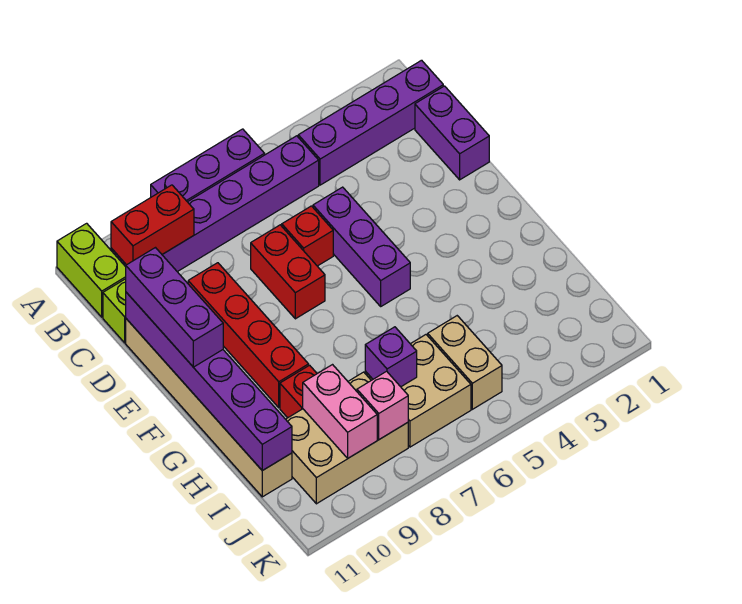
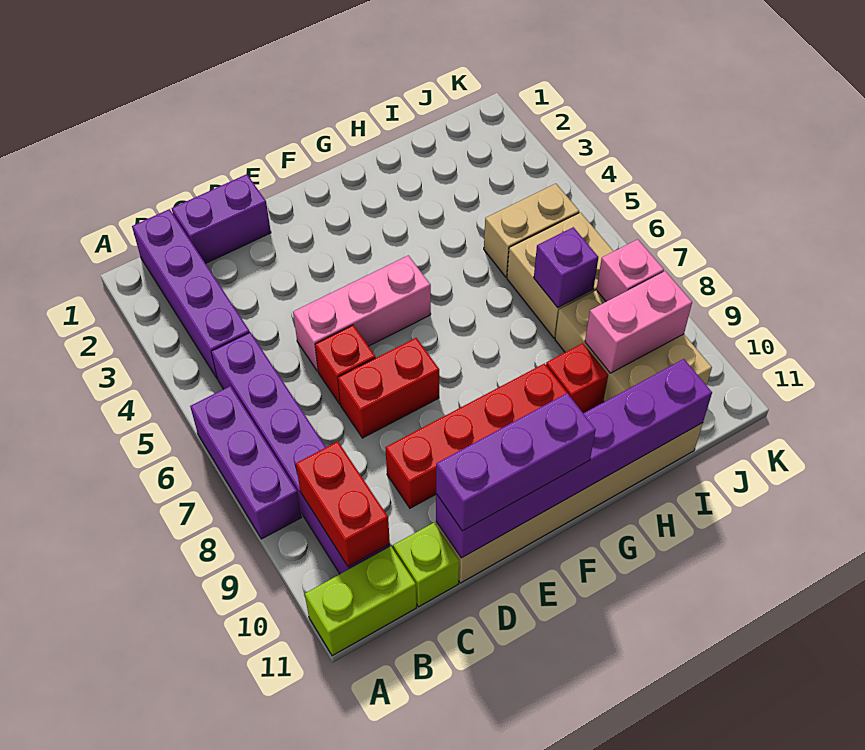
purple brick D5:F5 level 1 -> pink brick D5:F5 level 1

